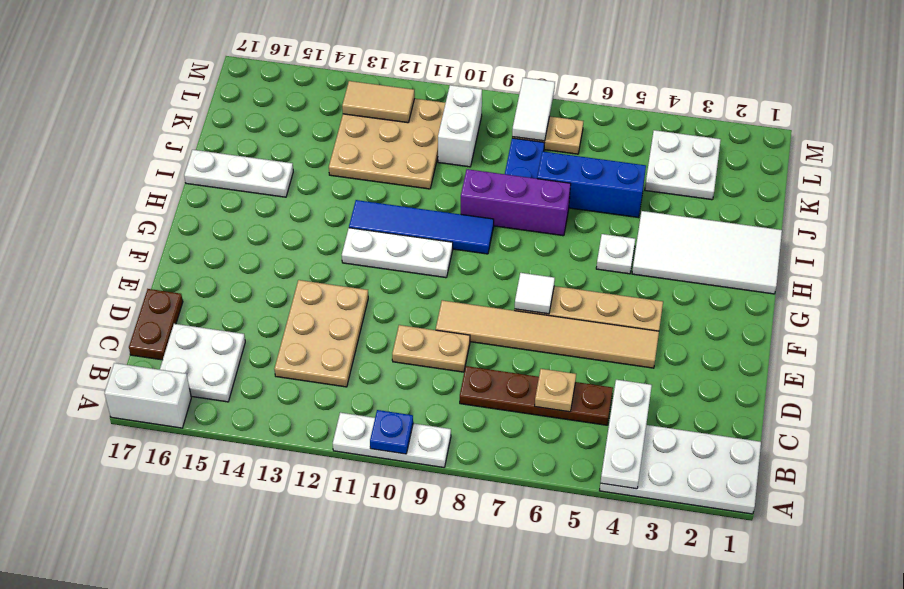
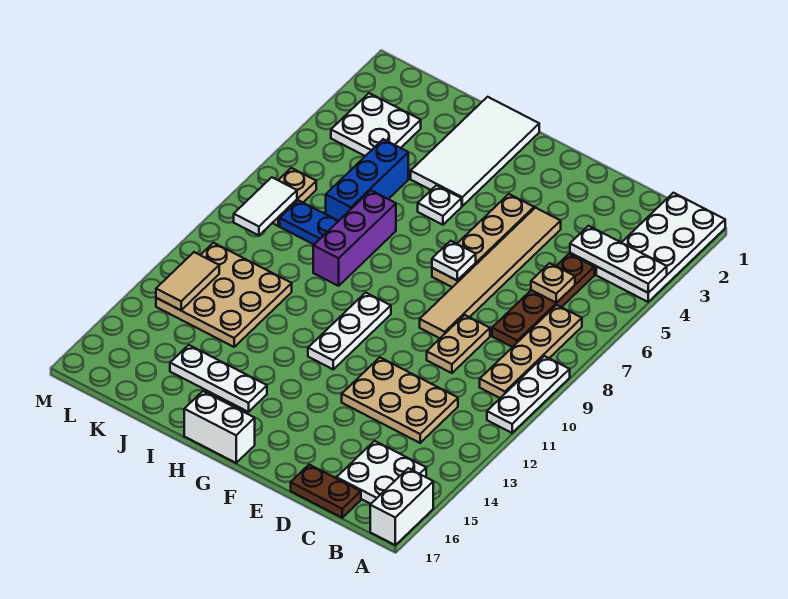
blue plate A10 level 2 -> none
none -> tan plate B7:B10 level 1
white tile F7 level 2 -> white plate F7 level 2
blue tile H9:H12 level 1 -> none
white plate I15:I17 level 1 -> white plate H15:J15 level 1
white brick K10:L10 level 1 -> white brick G17:H17 level 1
white tile L8:M8 level 2 -> white tile L8:L9 level 2

